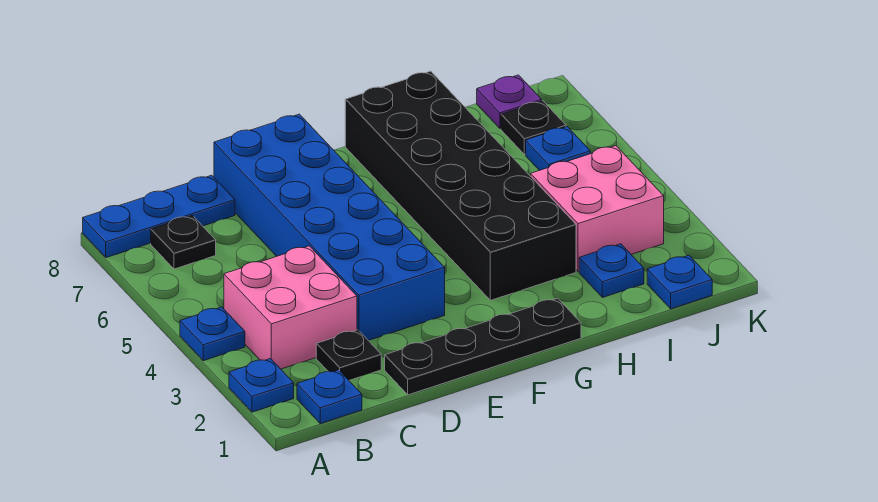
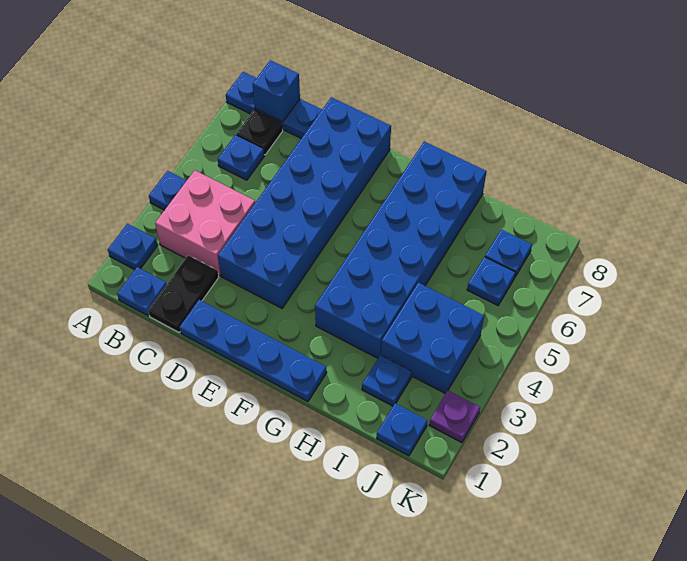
none -> blue plate B6 level 1
none -> blue brick B8 level 2
black plate C2 level 1 -> black plate C1:C2 level 1
black plate D1:G1 level 1 -> blue plate D1:G1 level 1
black brick G3:H8 level 1 -> blue brick G3:H8 level 1
pink brick I3:J4 level 1 -> blue brick I3:J4 level 1
black plate J7 level 1 -> blue plate J7 level 1
purple plate J8 level 1 -> purple plate K2 level 1

